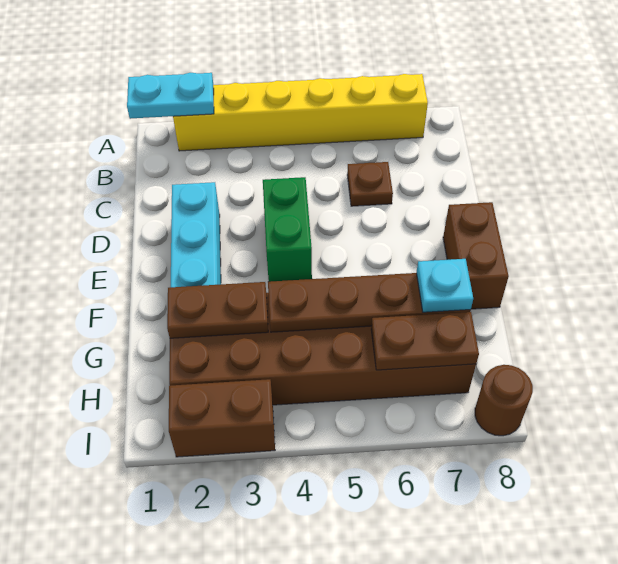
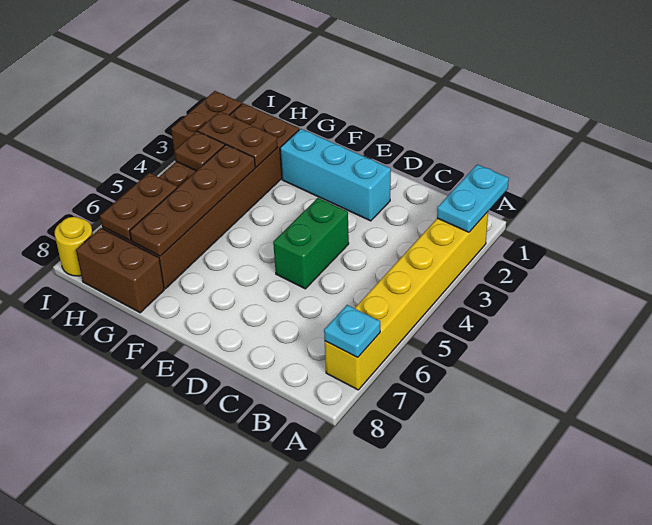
brown plate C6 level 1 -> brown plate H4 level 2
green brick D4:E4 level 1 -> green brick D4:D5 level 1
brown brick E8:F8 level 1 -> brown brick G8:H8 level 1
brown plate G2:G3 level 2 -> brown plate G3:H3 level 2
cyan plate G7 level 3 -> cyan plate A7 level 2
brown round brick I8 level 1 -> yellow round brick I8 level 1

